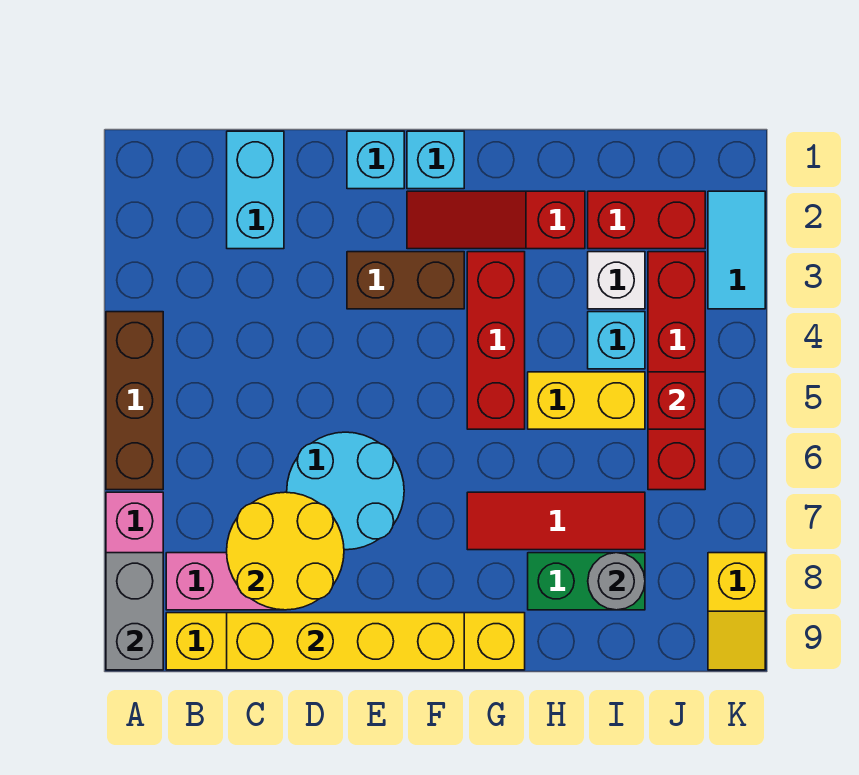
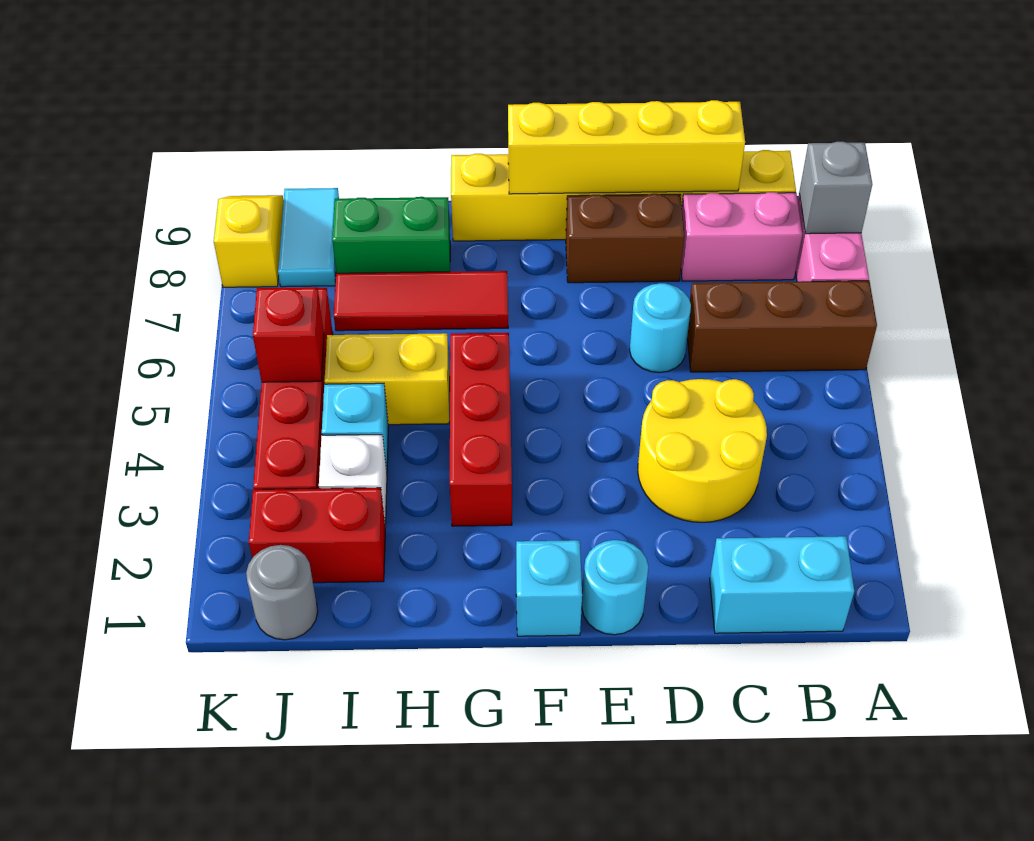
brown brick A4:A6 level 1 -> brown brick A6:C6 level 1
grey brick A8:A9 level 2 -> grey brick A8 level 2
cyan brick C1:C2 level 1 -> cyan brick B1:C1 level 1
yellow round brick C7:D8 level 2 -> yellow round brick C3:D4 level 1
cyan round brick D6:E7 level 1 -> cyan round brick D6 level 1
cyan brick E1 level 1 -> cyan round brick E1 level 1
brown brick E3:F3 level 1 -> brown brick D8:E8 level 1
red slope F2:H2 level 1 top H -> none
grey round brick I8 level 2 -> grey round brick J1 level 1
cyan tile K2:K3 level 1 -> cyan tile J8:J9 level 1

